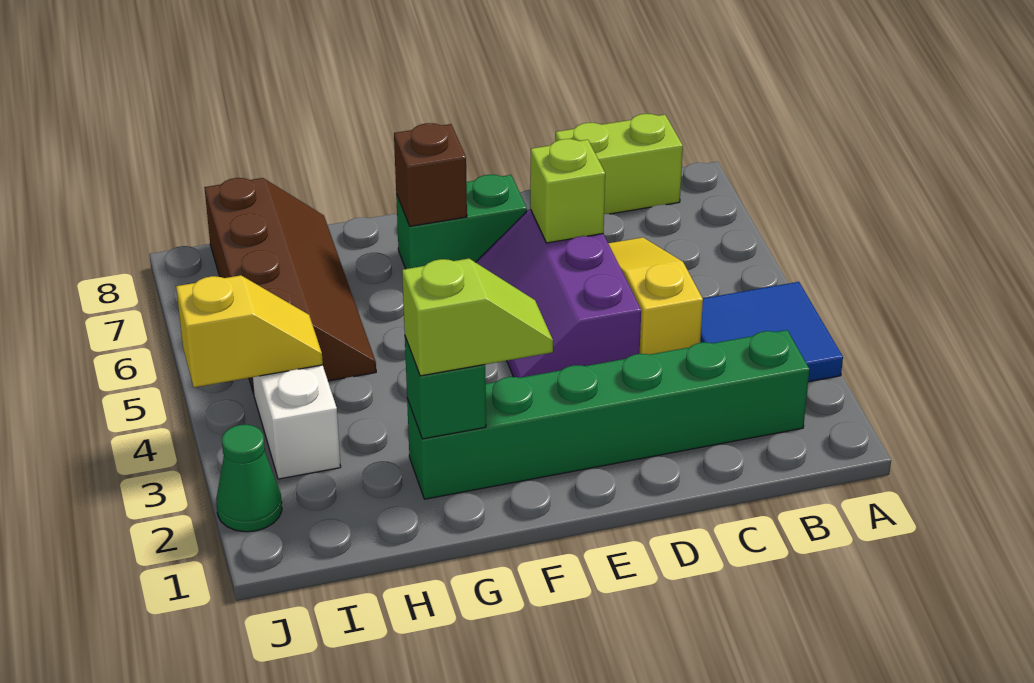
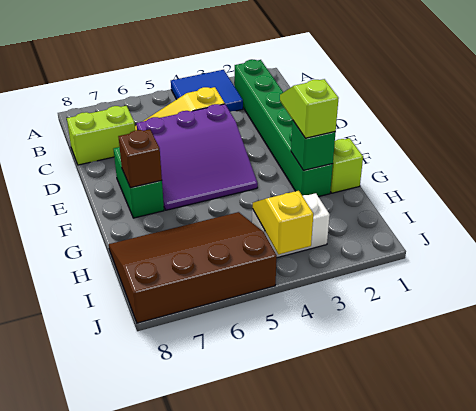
lime brick B8:C8 level 1 -> lime brick C7:C8 level 1
purple slope D4:E6 level 1 top D -> purple slope D4:F6 level 1 top D
lime brick D6 level 2 -> lime brick G1 level 1
brown slope H5:I8 level 1 top I -> brown slope H5:J8 level 1 top J
green cone J2 level 1 -> none

